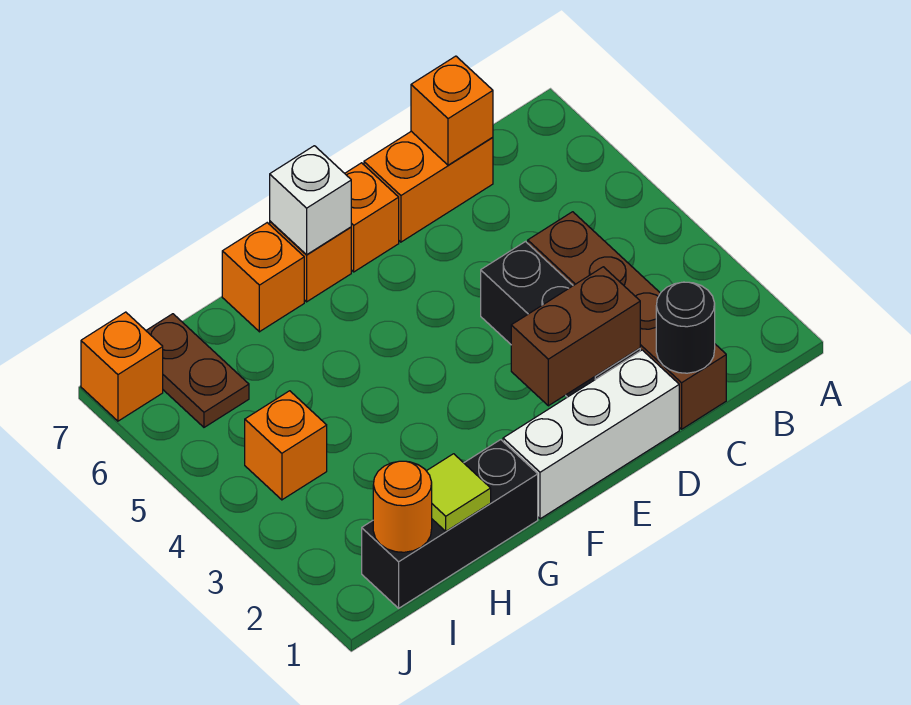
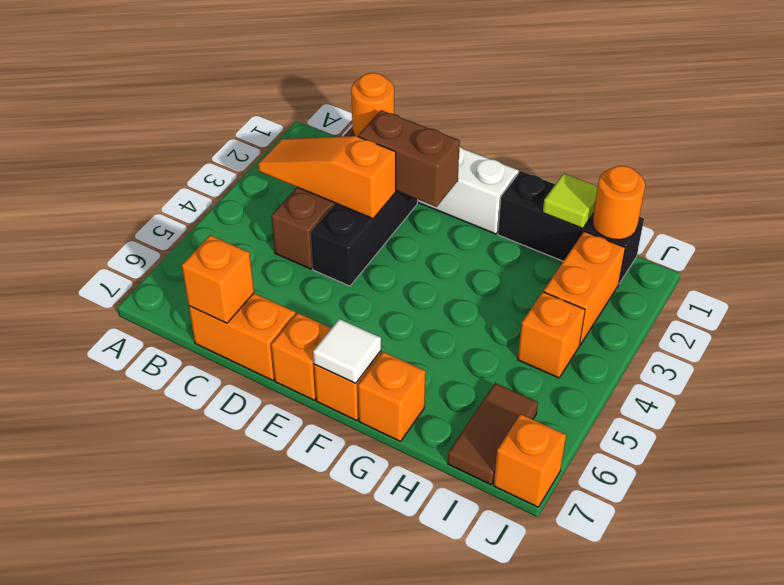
none -> orange slope B3:D3 level 2 top D
black round brick C1 level 2 -> orange round brick C1 level 2
white brick F7 level 2 -> white tile F7 level 2
none -> orange brick I2:I3 level 1
brown plate I6:I7 level 1 -> brown tile I6:I7 level 1

